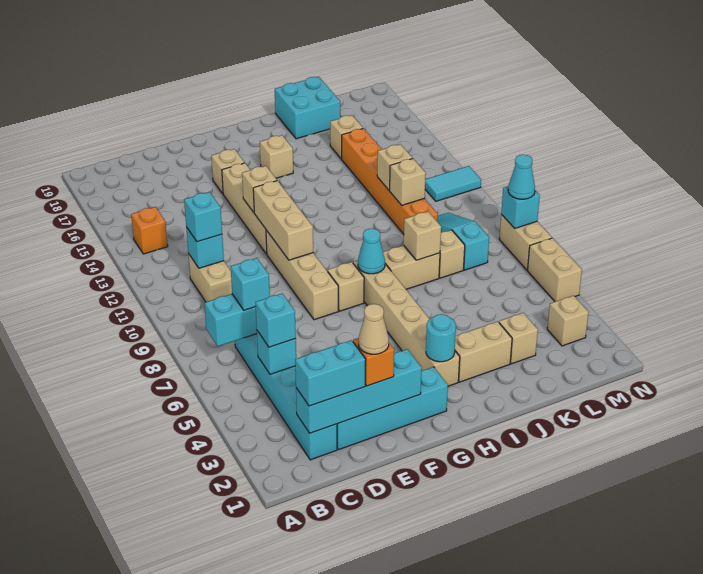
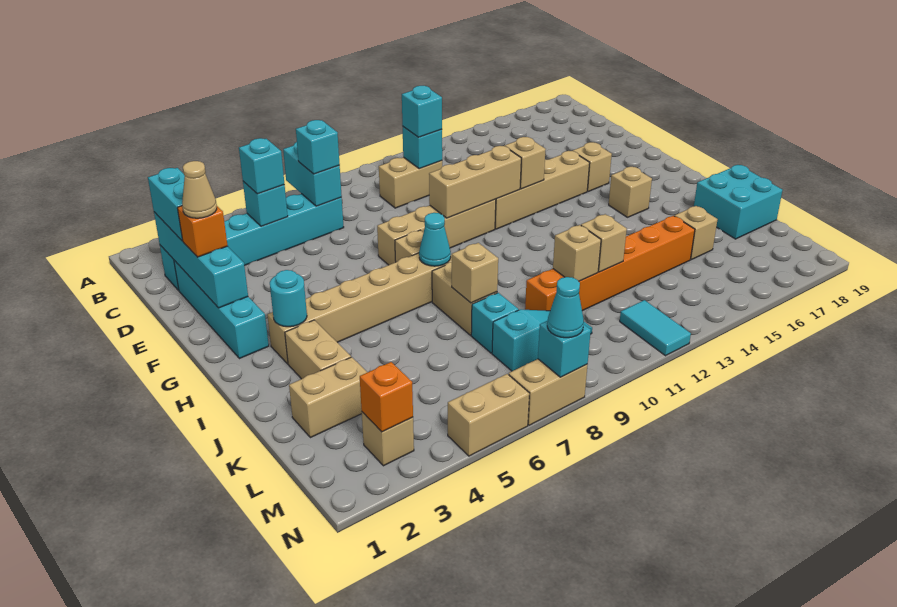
orange brick B14 level 1 -> orange brick M3 level 2
tan brick K3 level 1 -> tan brick K2:K3 level 1
tan brick K8 level 1 -> cyan brick K8 level 1

